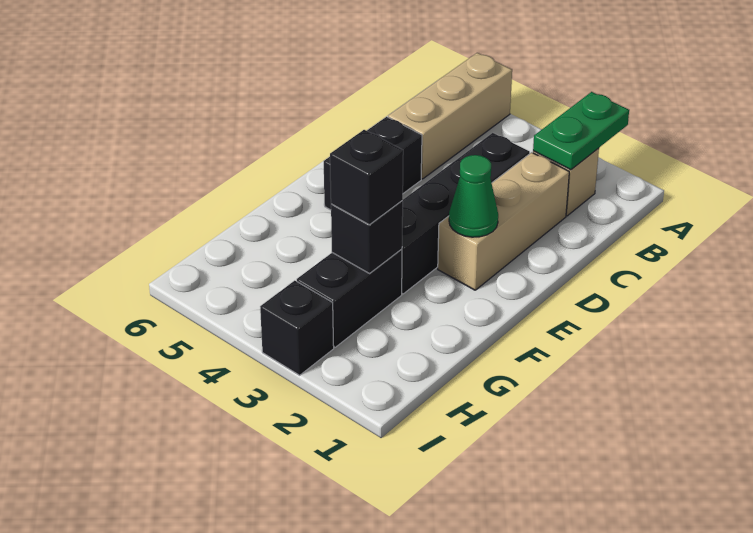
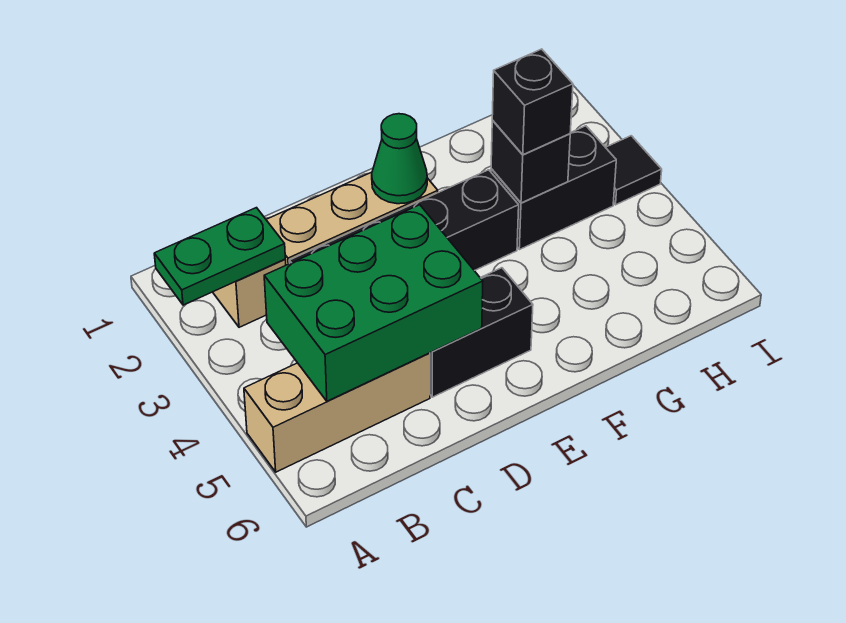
none -> green brick B4:D5 level 2
black brick I3 level 1 -> black tile I3 level 1

